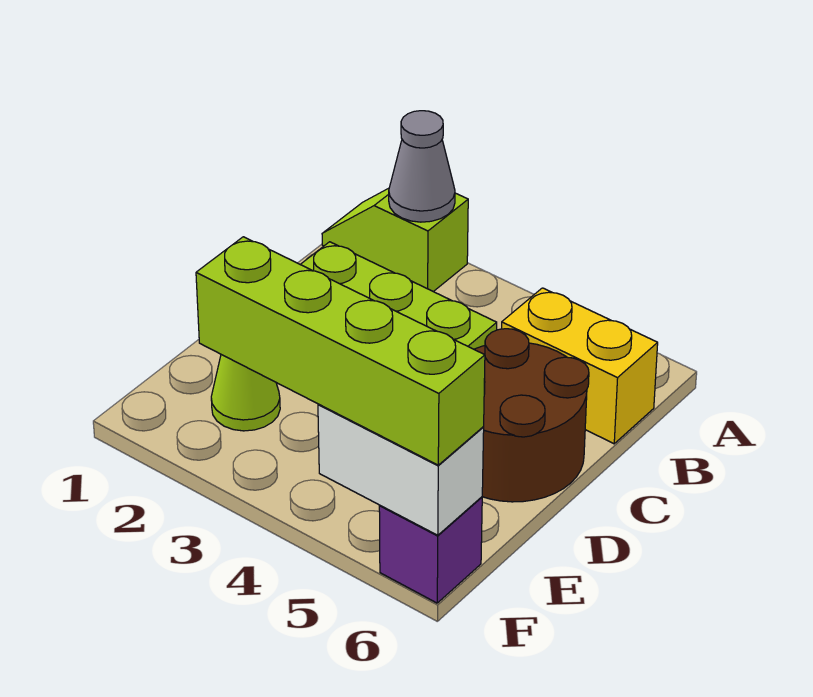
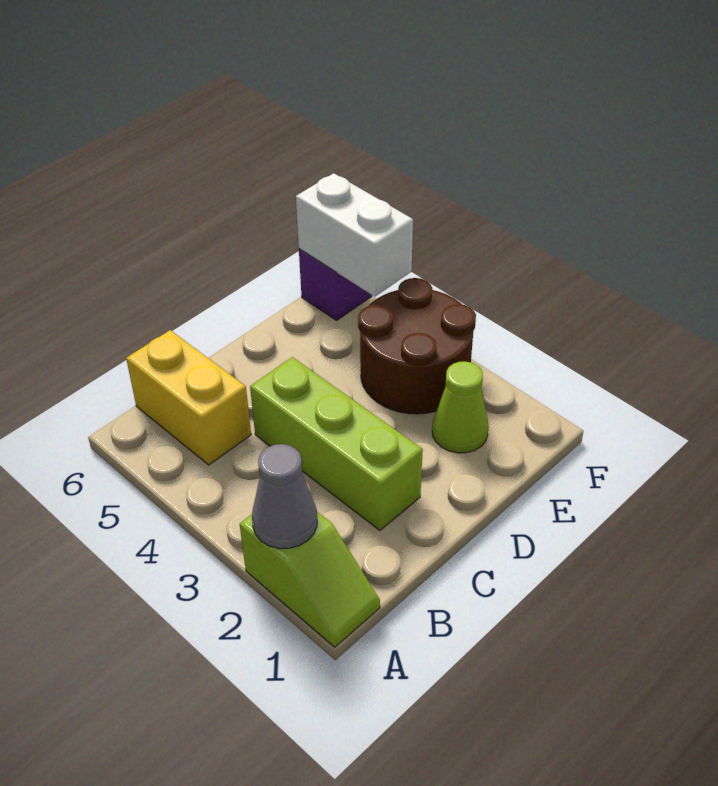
brown round brick C5:D6 level 1 -> brown round brick E3:F4 level 1
lime brick F3:F6 level 3 -> none

